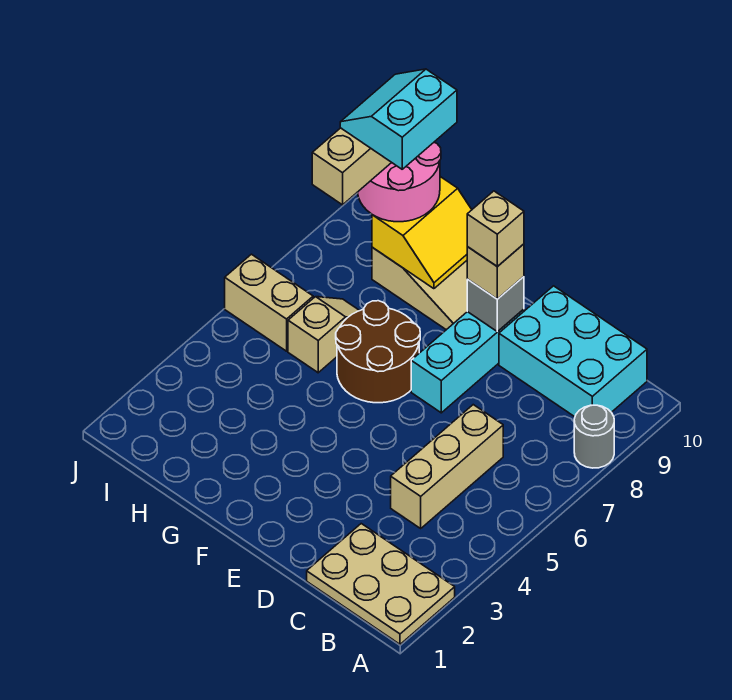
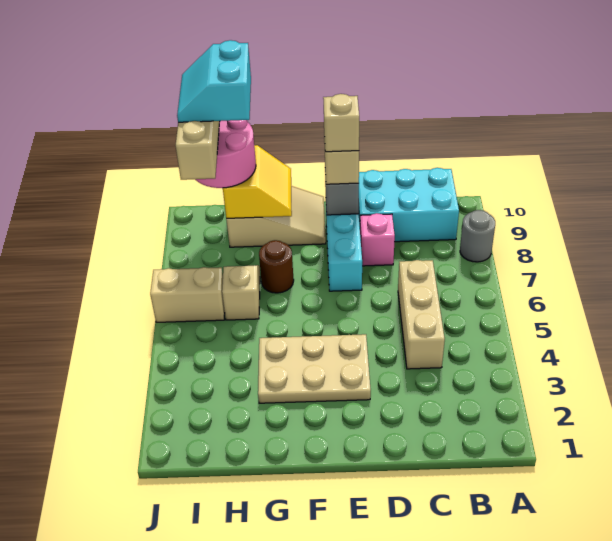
tan plate A1:C2 level 1 -> tan plate E3:G4 level 1
none -> pink brick D8 level 1
brown round brick F6:G7 level 1 -> brown round brick G7 level 1

